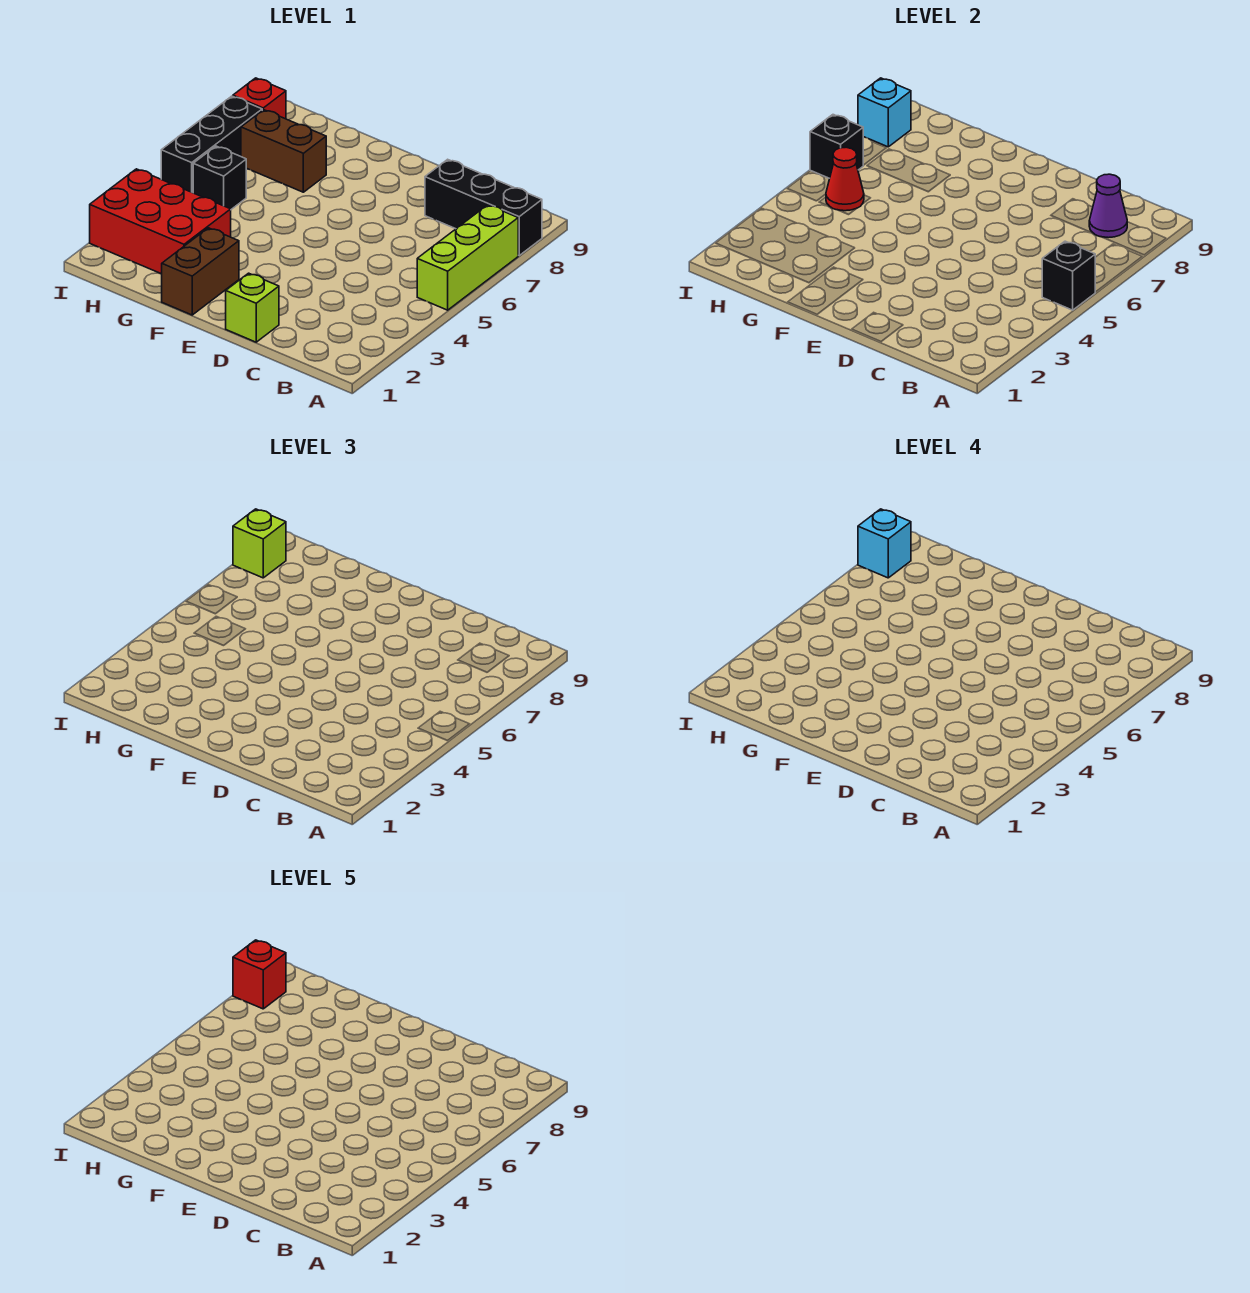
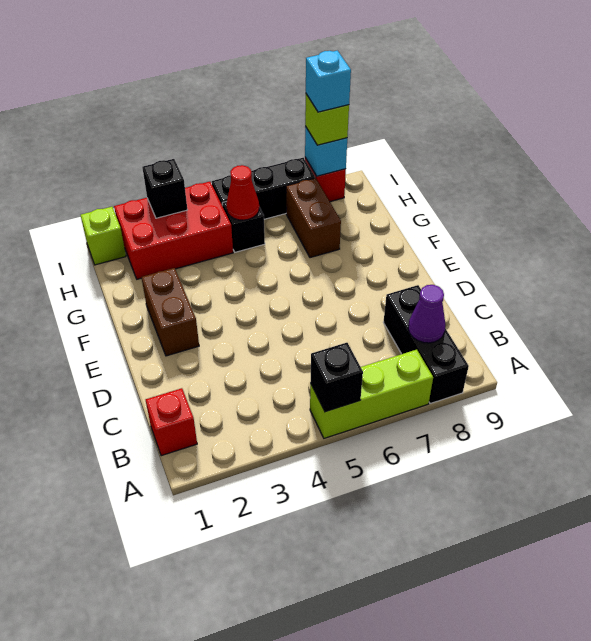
lime brick D1 level 1 -> lime brick I1 level 1
brown brick F1:F2 level 1 -> brown brick E2:F2 level 1
red brick G2:I3 level 1 -> red brick H2:I4 level 1
black brick I6 level 2 -> black brick I3 level 2
red brick I8 level 5 -> red brick B1 level 1

